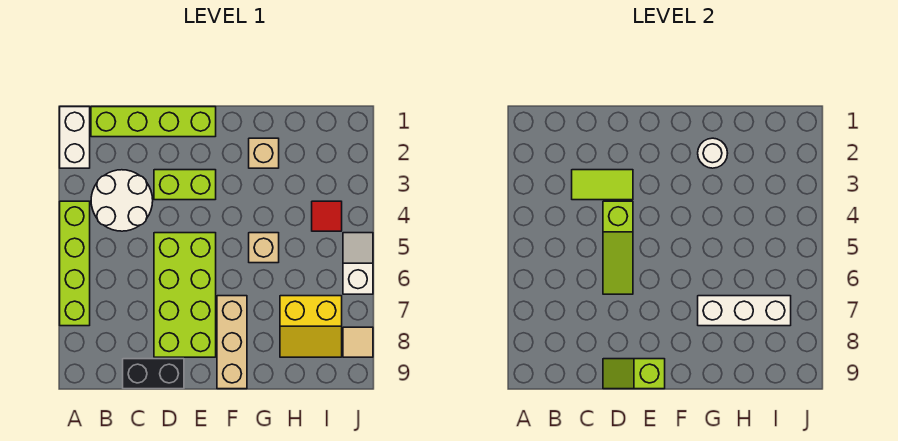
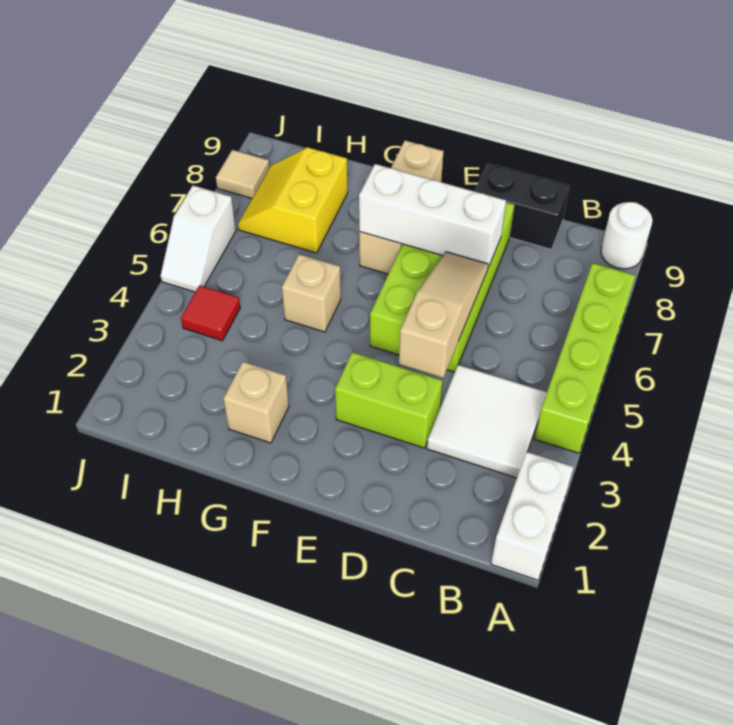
lime brick B1:E1 level 1 -> none
white round brick B3:C4 level 1 -> white tile B3:C4 level 1
lime tile C3:D3 level 2 -> none
lime slope D4:D6 level 2 top 4 -> tan slope D4:D6 level 2 top 4
lime slope D9:E9 level 2 top E -> none
white round brick G2 level 2 -> white round brick A9 level 1
white brick G7:I7 level 2 -> white brick D7:F7 level 2
yellow slope H7:I8 level 1 top 7 -> yellow slope H7:I8 level 1 top H

